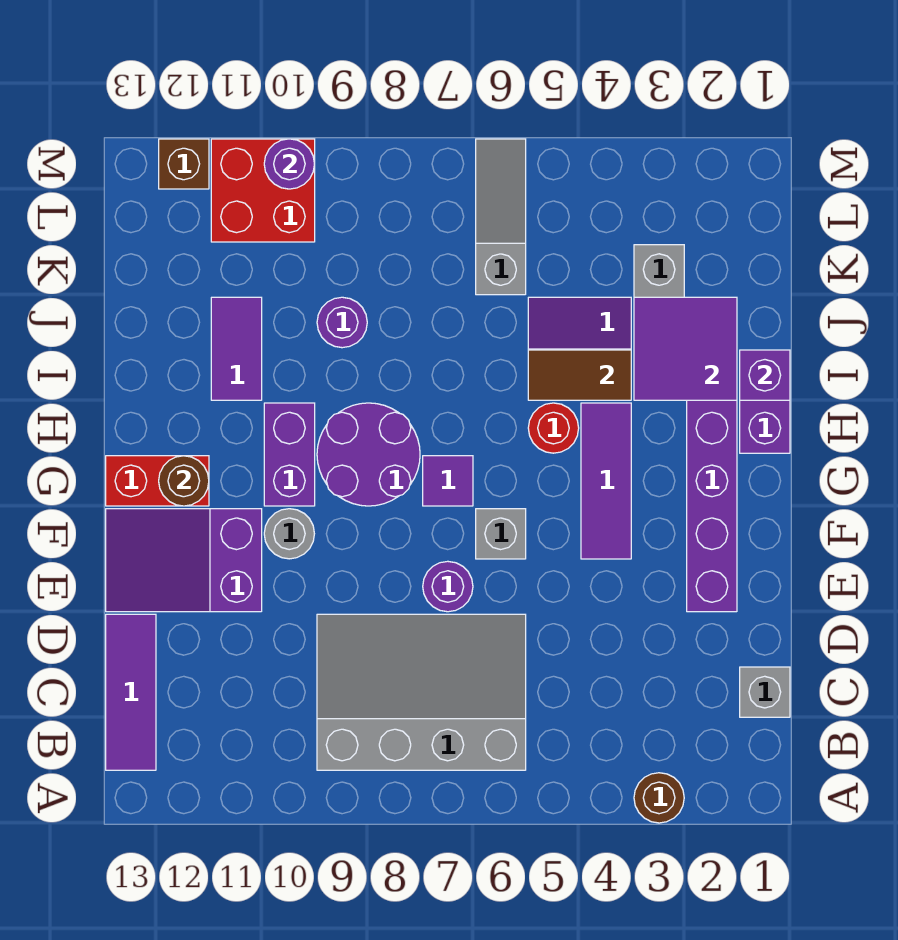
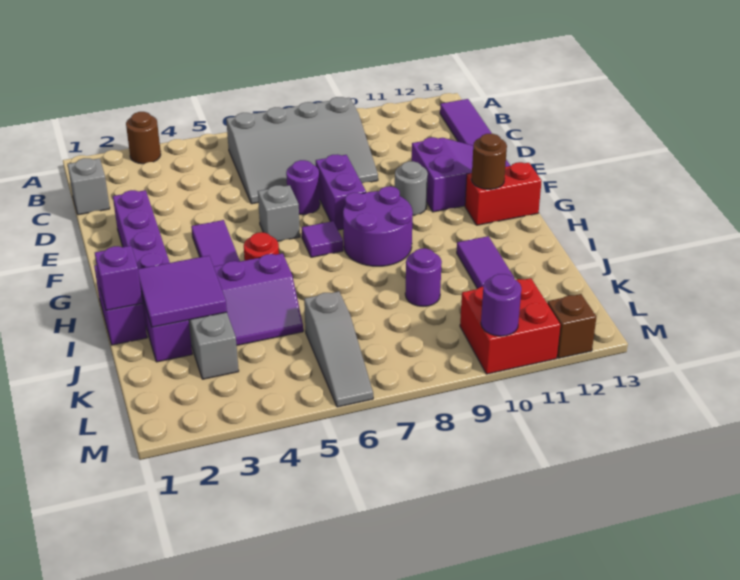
purple brick G10:H10 level 1 -> purple brick E8:F8 level 1
brown tile I4:I5 level 2 -> none

